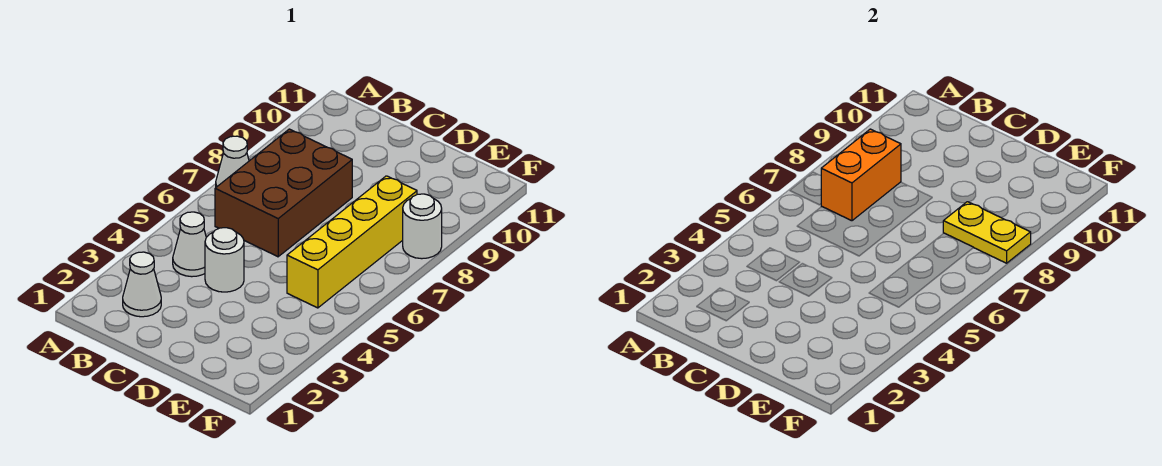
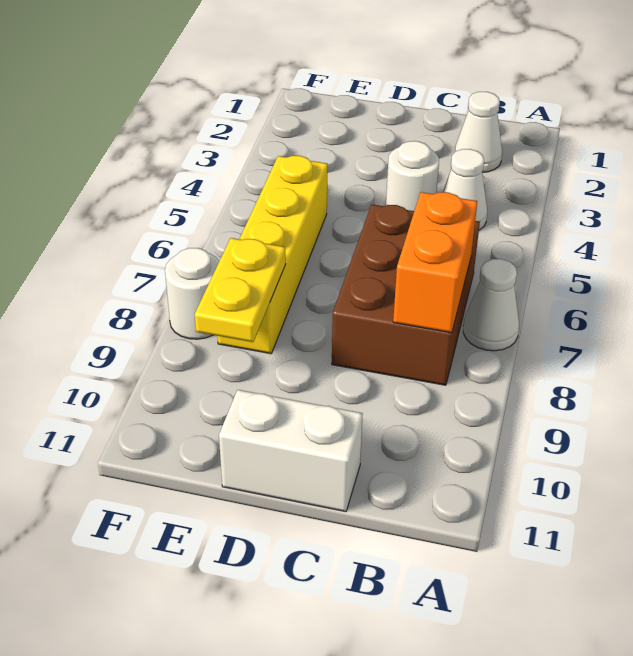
none -> white brick C11:D11 level 1
yellow plate E8:F8 level 2 -> yellow plate E8:E9 level 2

